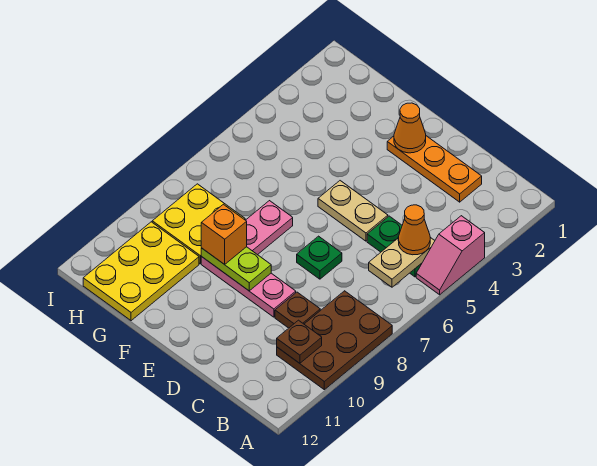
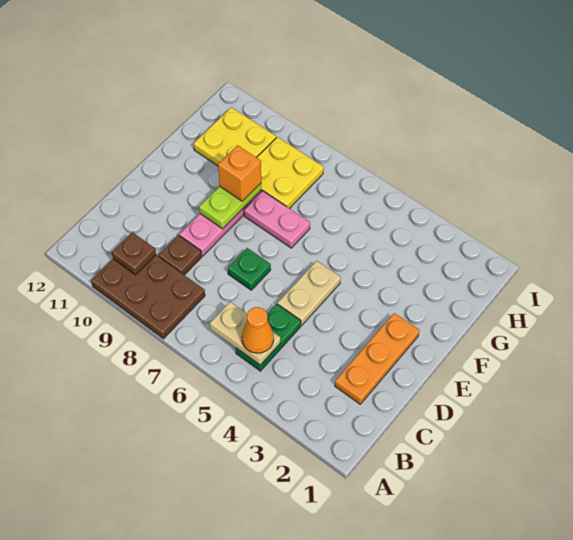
pink slope A4:A5 level 1 top 4 -> none
orange cone E2 level 2 -> none
yellow plate G10:H12 level 1 -> yellow plate G10:H11 level 1

